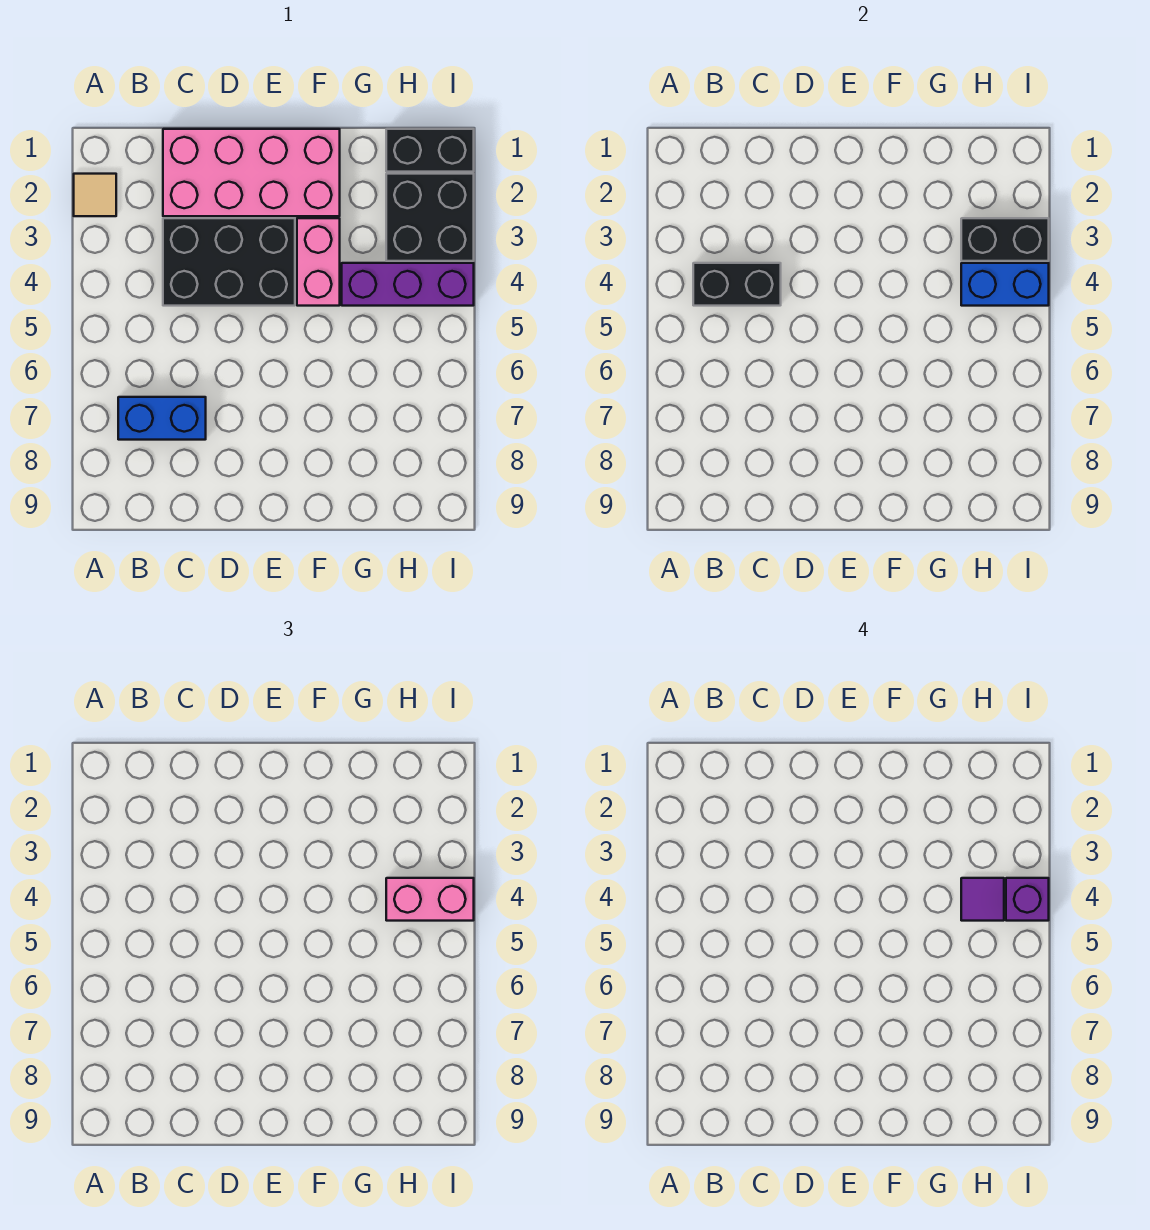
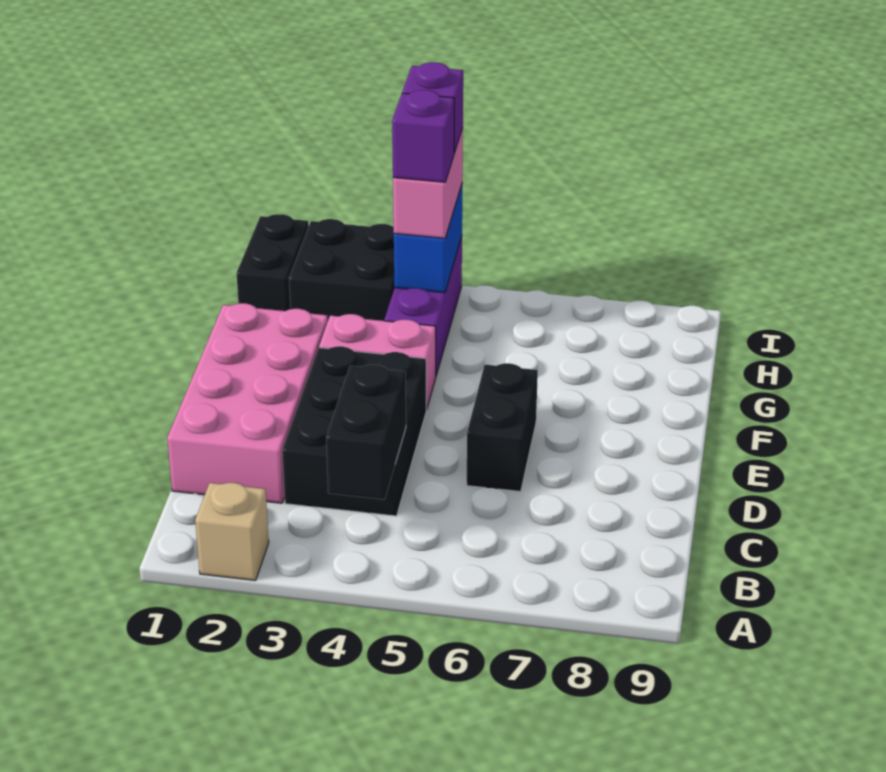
tan tile A2 level 1 -> tan brick A2 level 1
blue brick B7:C7 level 1 -> none
black brick H3:I3 level 2 -> black brick D6:E6 level 1
purple tile H4 level 4 -> purple brick H4 level 4

